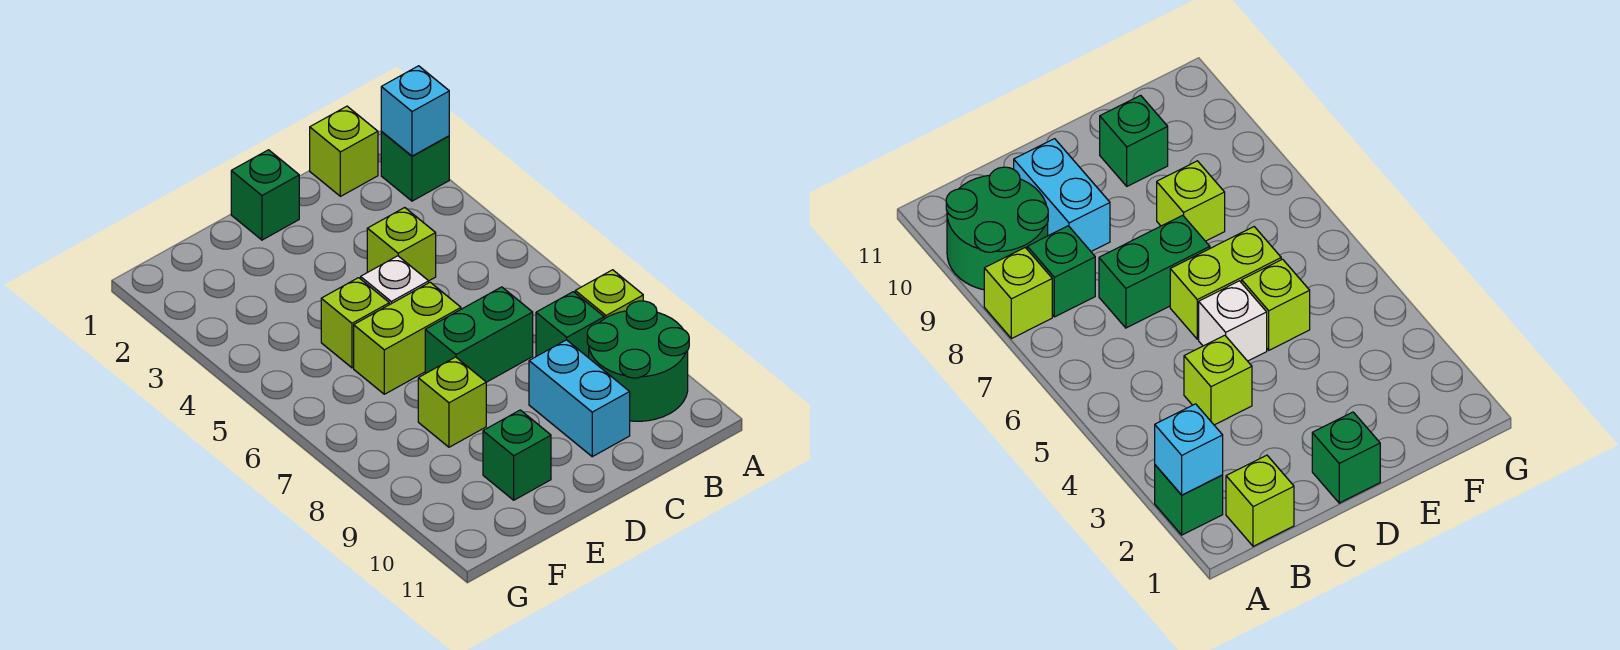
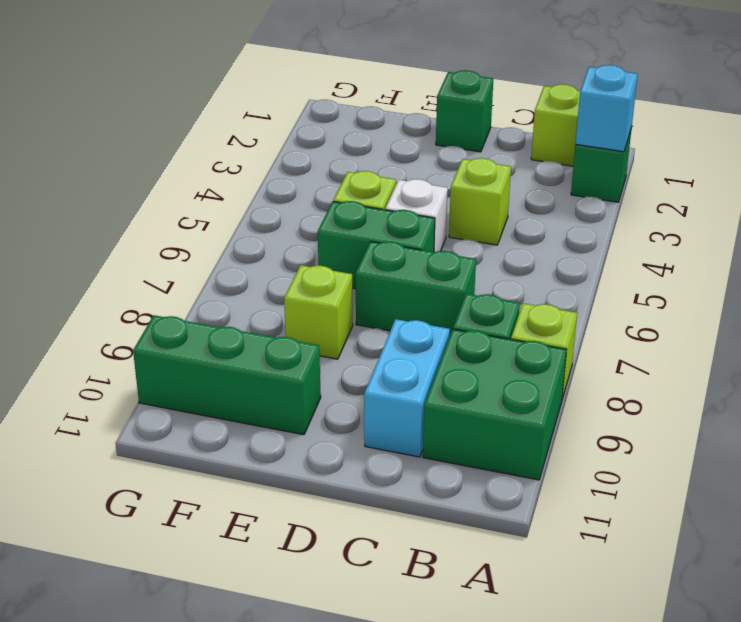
green round brick A9:B10 level 1 -> green brick A9:B10 level 1
lime brick D6:E6 level 1 -> green brick D6:E6 level 1
green brick E10 level 1 -> green brick E10:G10 level 1

